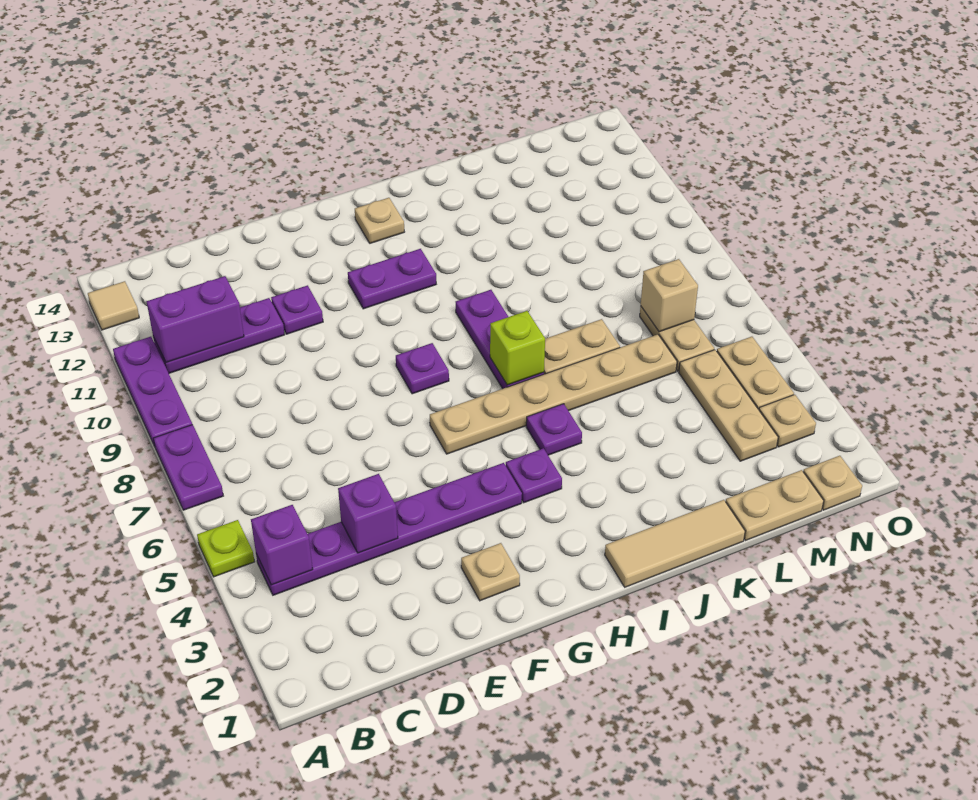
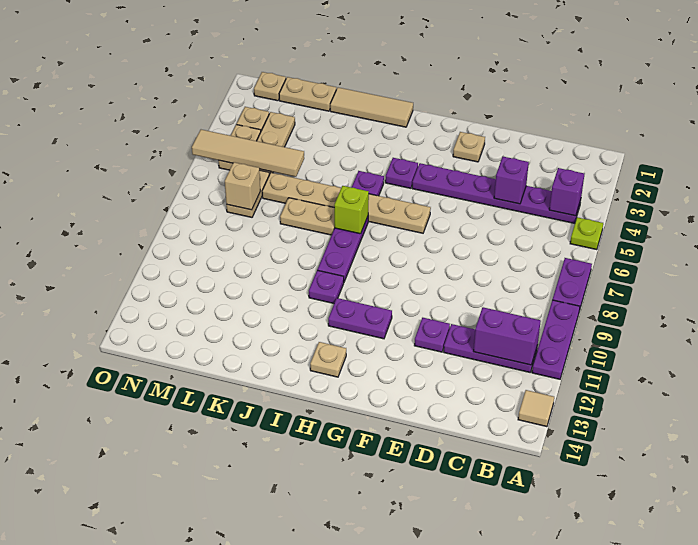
purple plate G8 level 1 -> purple plate I10 level 1
none -> tan tile L5:O5 level 2

